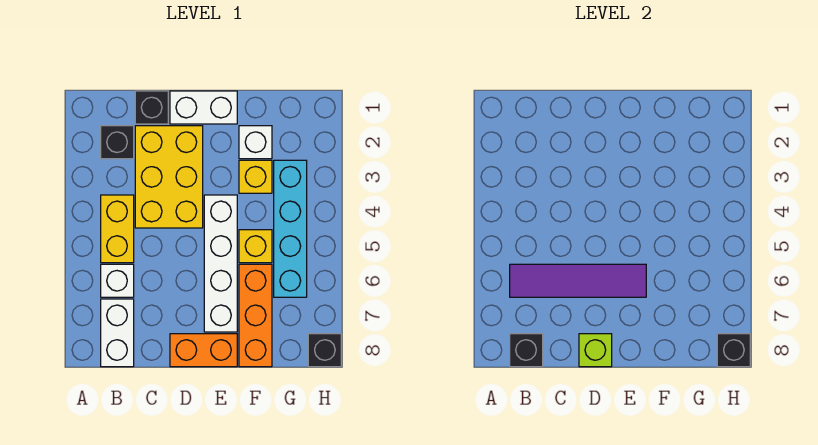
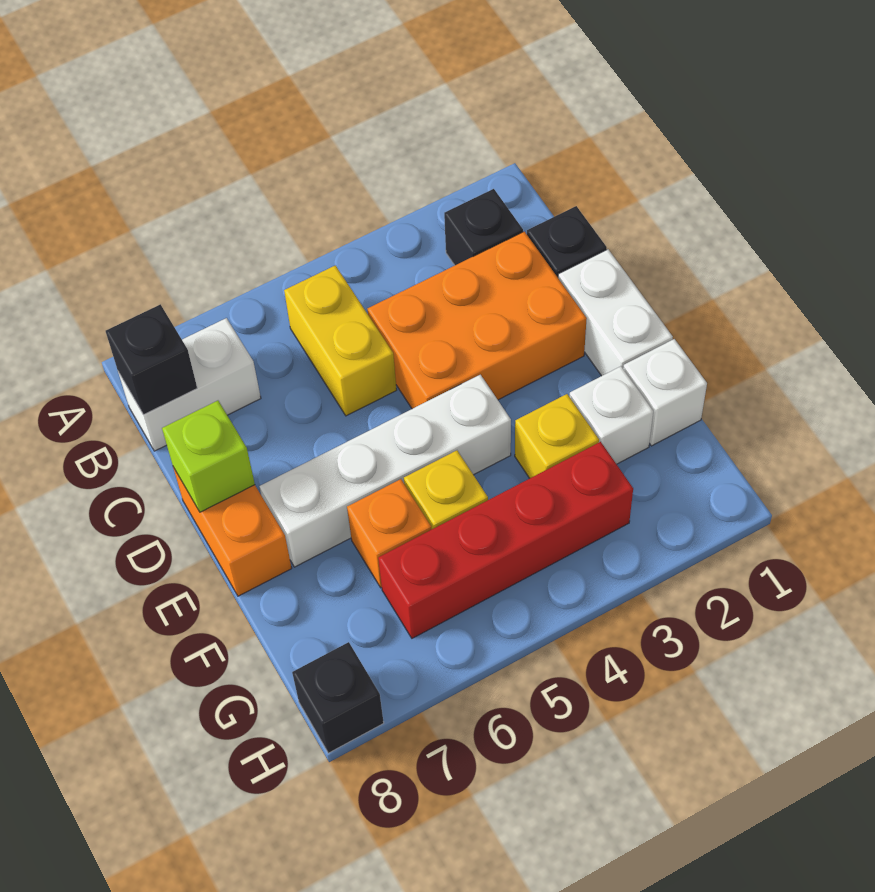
yellow brick B4:B5 level 1 -> yellow brick B5:C5 level 1
white brick B6 level 1 -> white brick F1 level 1
purple tile B6:E6 level 2 -> none
yellow brick C2:D4 level 1 -> orange brick C2:D4 level 1
orange brick F6:F8 level 1 -> orange brick F6 level 1
cyan brick G3:G6 level 1 -> red brick G3:G6 level 1
black brick H8 level 2 -> none

